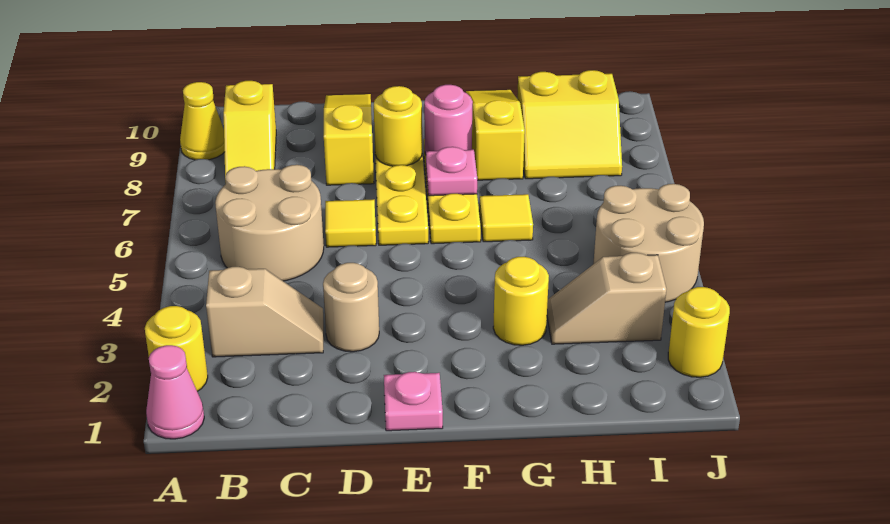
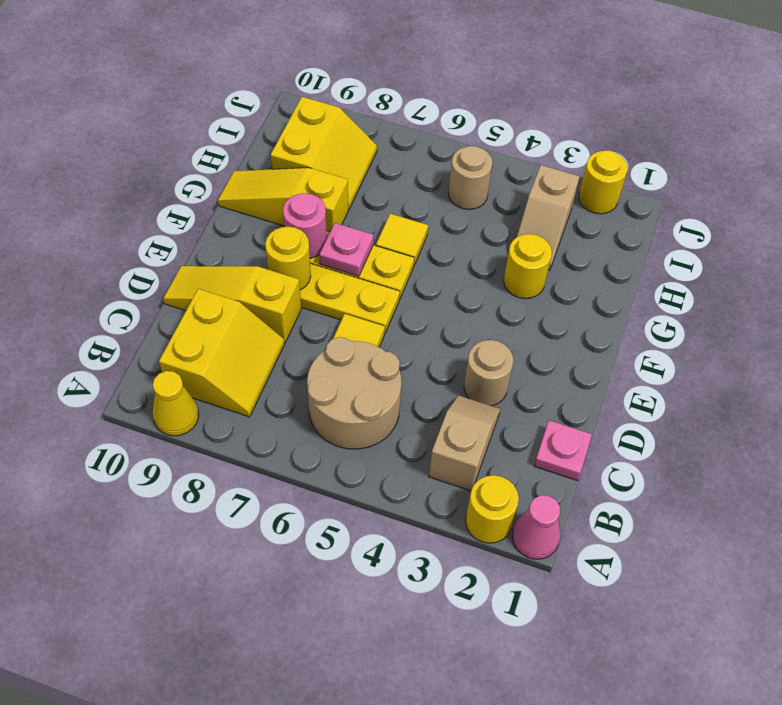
yellow slope B8:B9 level 1 top 9 -> yellow slope B8:C9 level 1 top 9
pink plate E1 level 1 -> pink plate C1 level 1
tan round brick I4:J5 level 1 -> tan round brick I5 level 1

